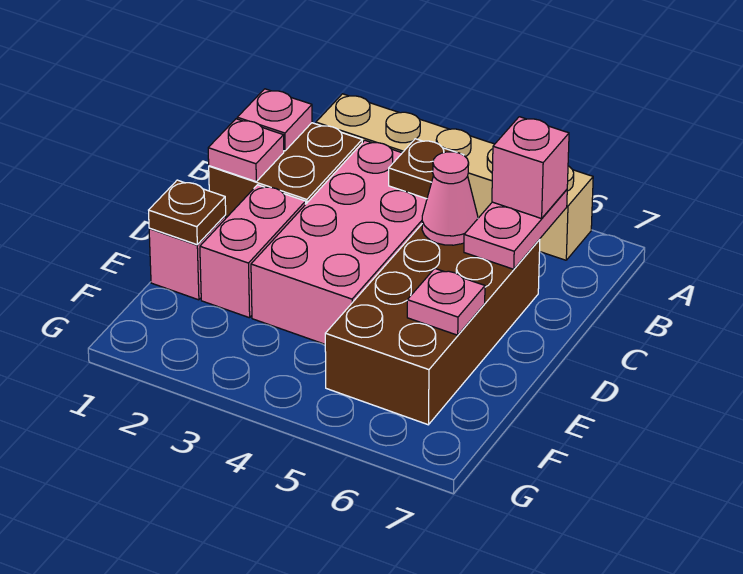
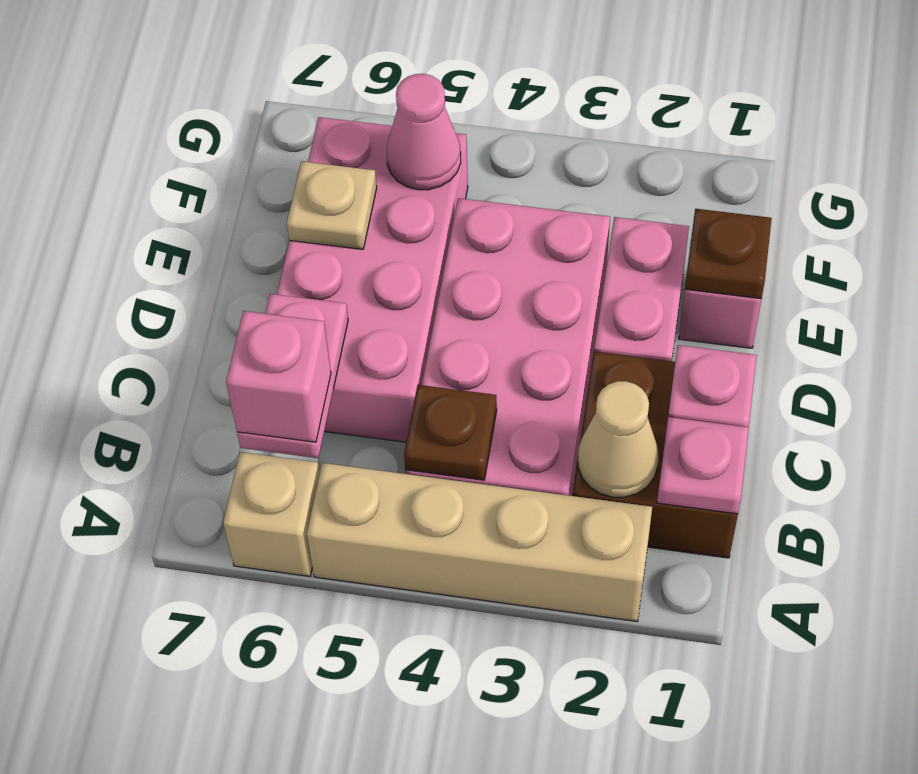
none -> tan cone B2 level 2
brown brick C5:F6 level 1 -> pink brick C5:F6 level 1
pink cone C5 level 2 -> pink cone F5 level 2
pink plate E6 level 2 -> tan plate E6 level 2

